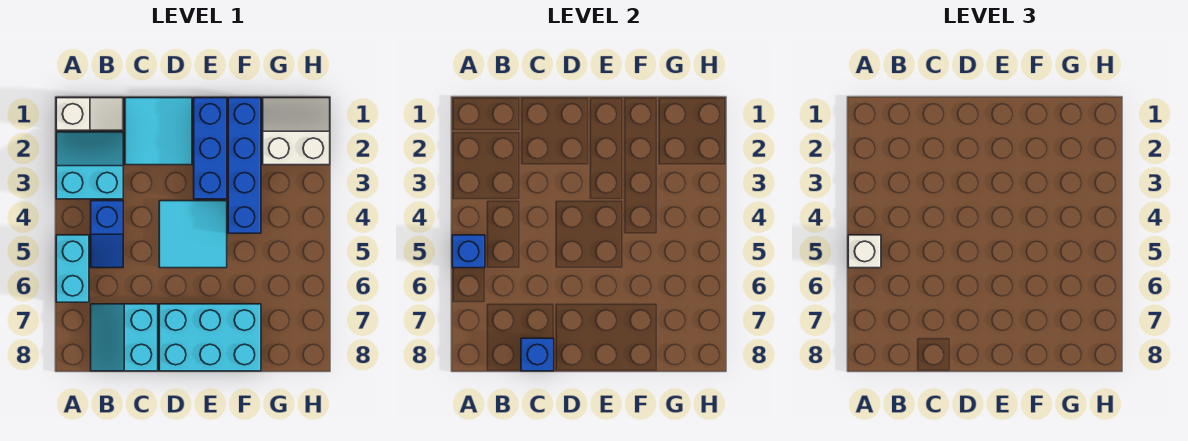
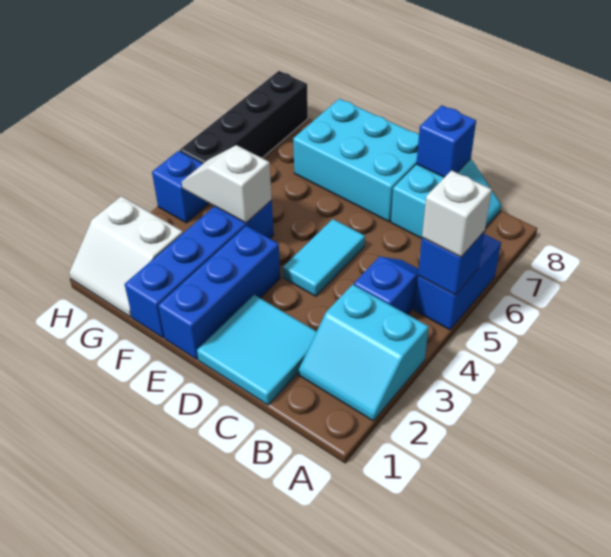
white slope A1:B1 level 1 top A -> white slope F4:G4 level 2 top F
cyan brick A5:A6 level 1 -> blue brick A5:A6 level 1
cyan tile D4:E5 level 1 -> cyan tile D4:D5 level 1
none -> blue brick H4 level 1
none -> black brick H5:H8 level 1

